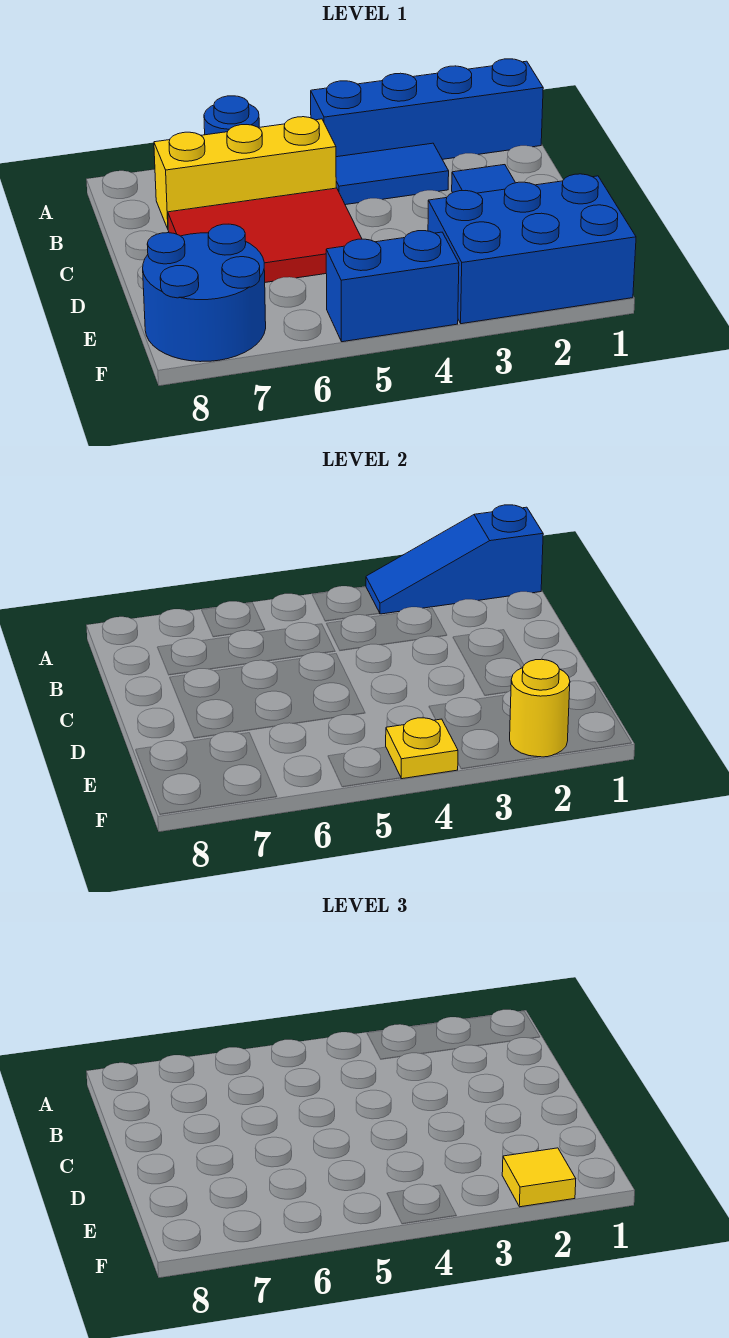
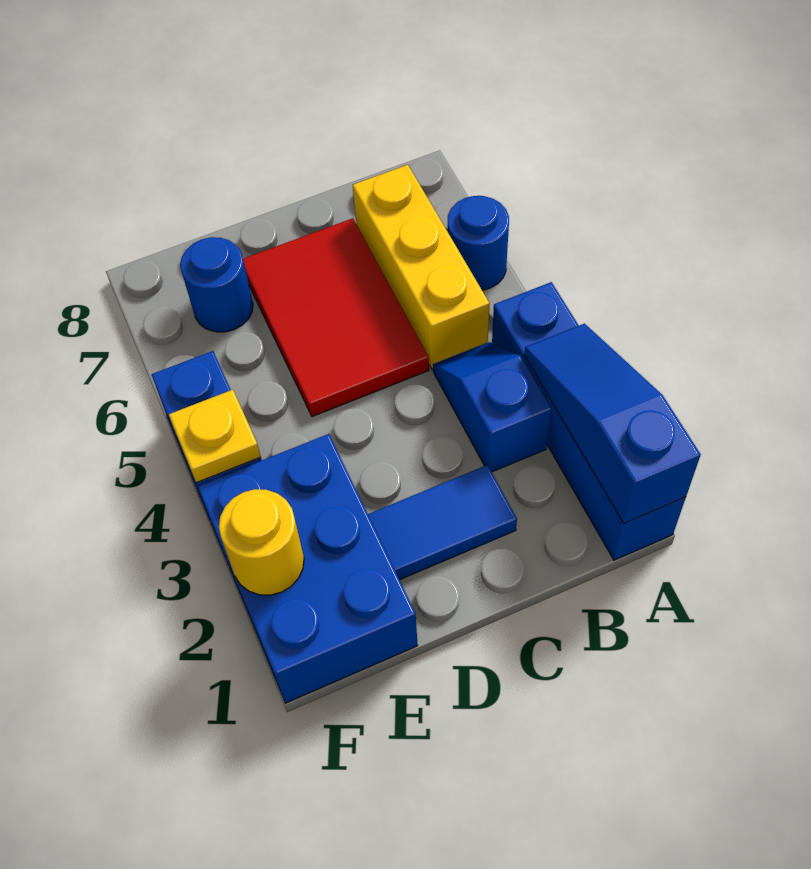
blue tile B3:B4 level 1 -> blue slope B3:B4 level 1 top 3
blue round brick E7:F8 level 1 -> blue round brick E7 level 1
yellow tile F2 level 3 -> none

